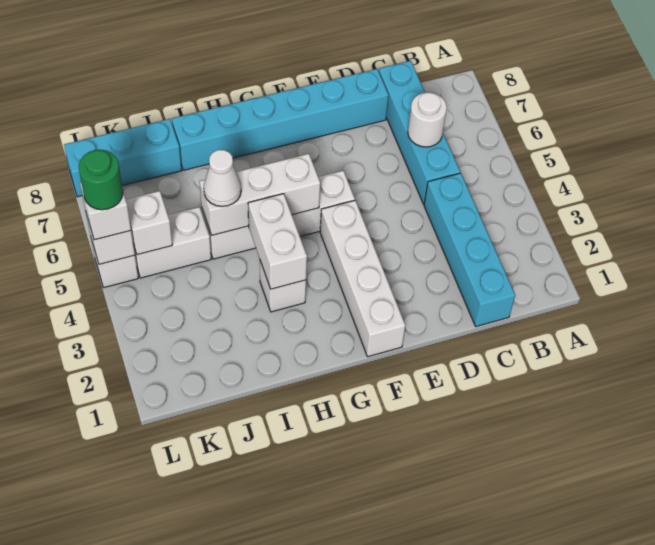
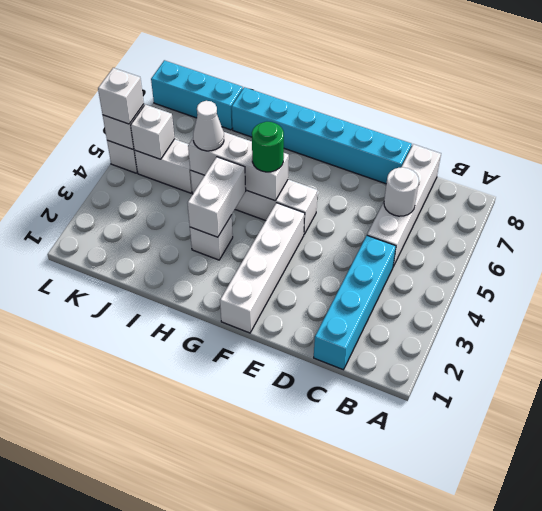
cyan brick C5:C8 level 1 -> white brick C5:C8 level 1
green round brick L5 level 4 -> green round brick G5 level 3

